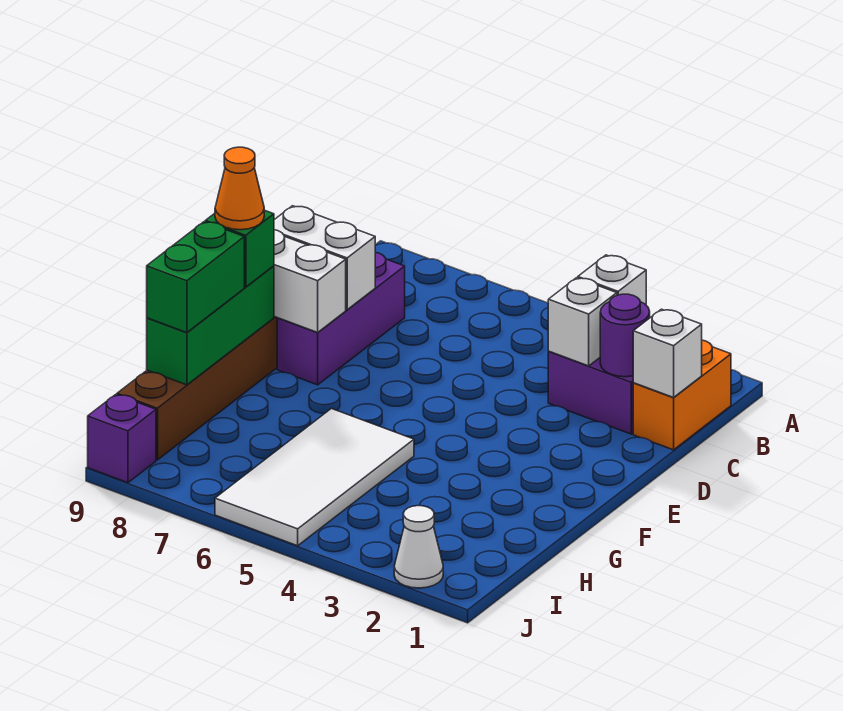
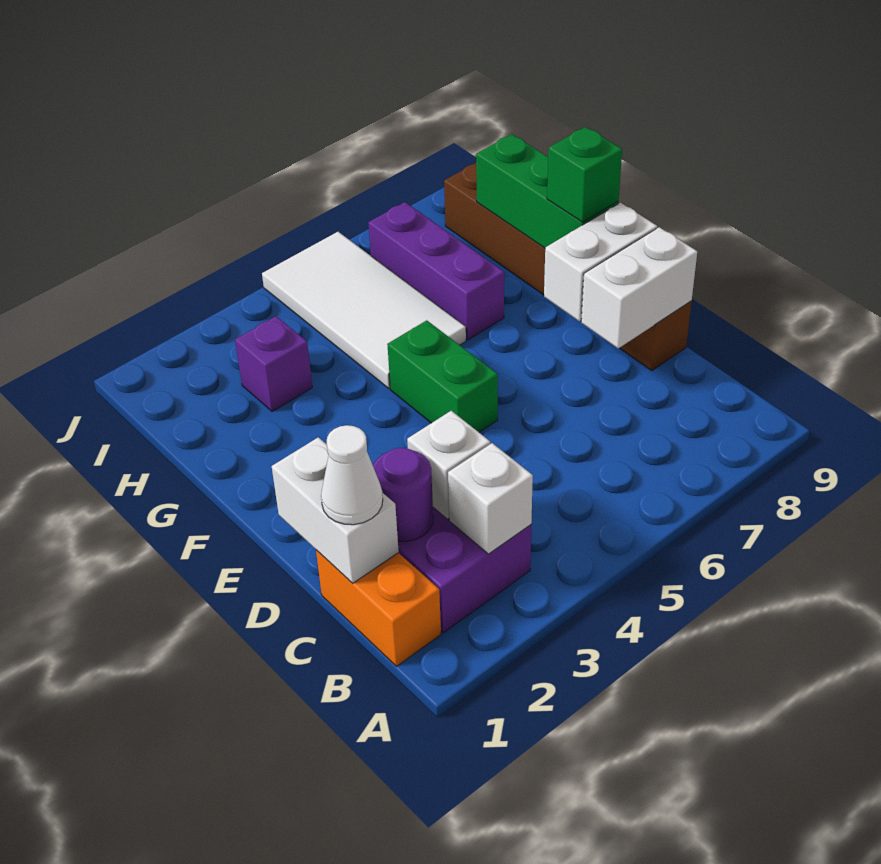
white brick C1 level 2 -> white brick C1:D1 level 2
purple brick C8:E8 level 1 -> purple brick G7:I7 level 1
orange cone F9 level 4 -> none
green brick G9:H9 level 3 -> green brick E5:F5 level 1
white cone J2 level 1 -> white cone C1 level 3
purple brick J9 level 1 -> purple brick H3 level 1

